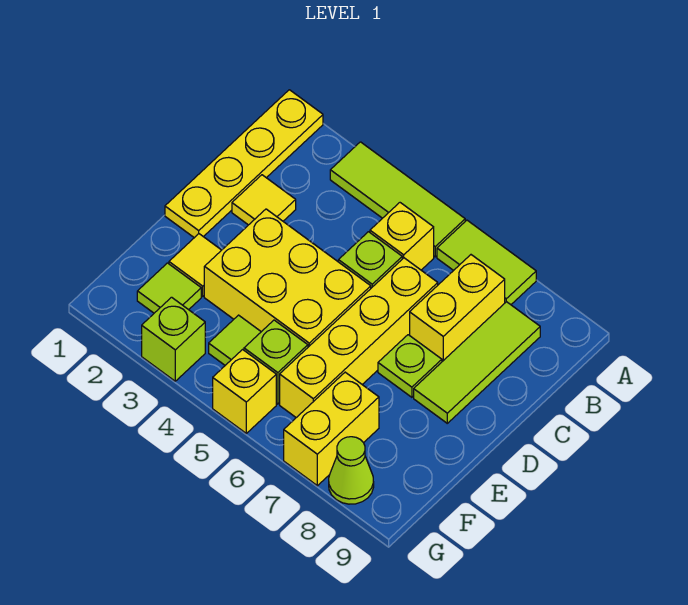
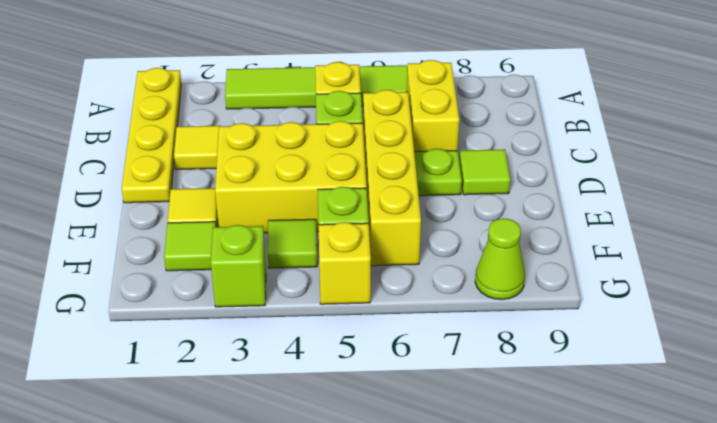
lime tile B8:D8 level 1 -> lime tile D8 level 1
yellow brick F7:G7 level 1 -> none

